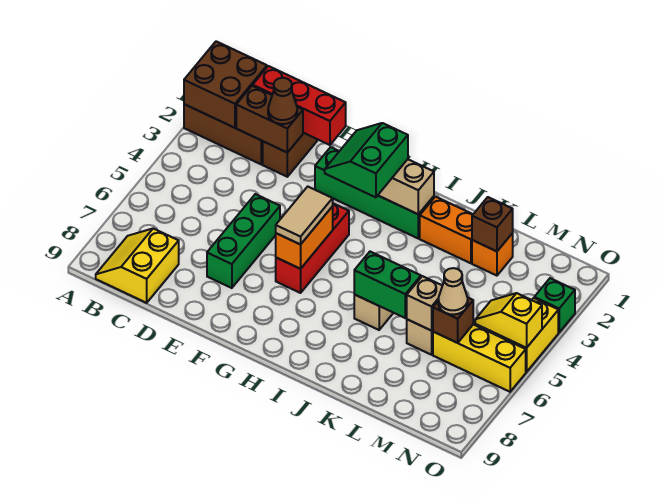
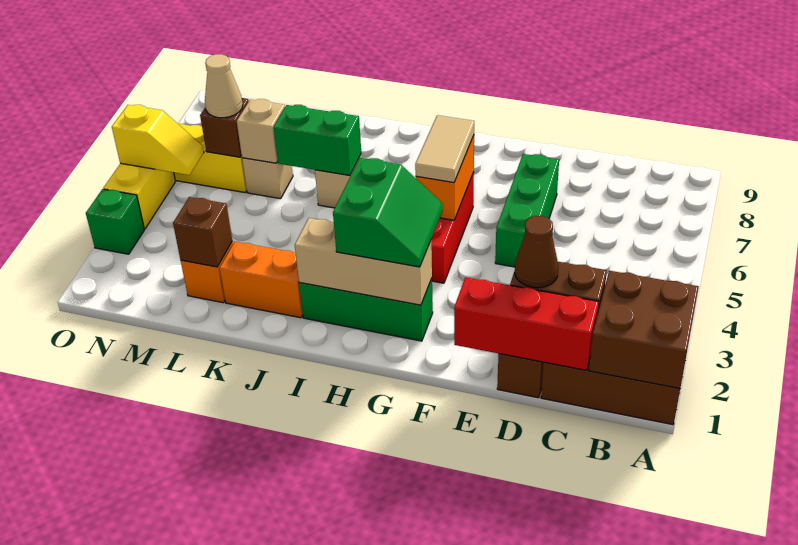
yellow slope B8:C9 level 1 top C -> none
green brick F2:I2 level 1 -> green brick G2:I2 level 1

